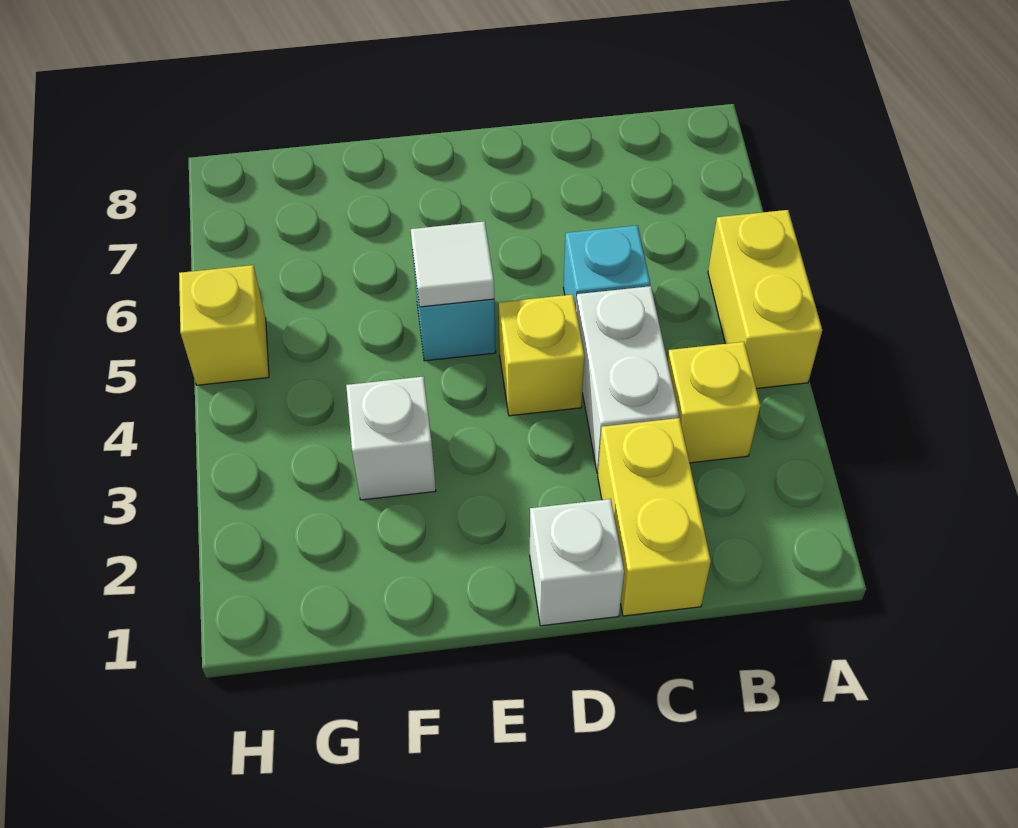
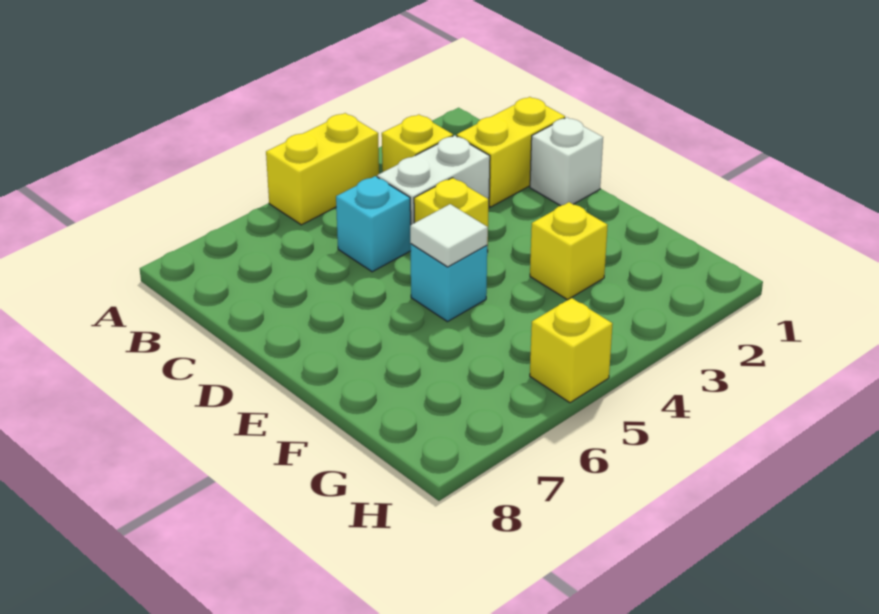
white brick F3 level 1 -> yellow brick F3 level 1

